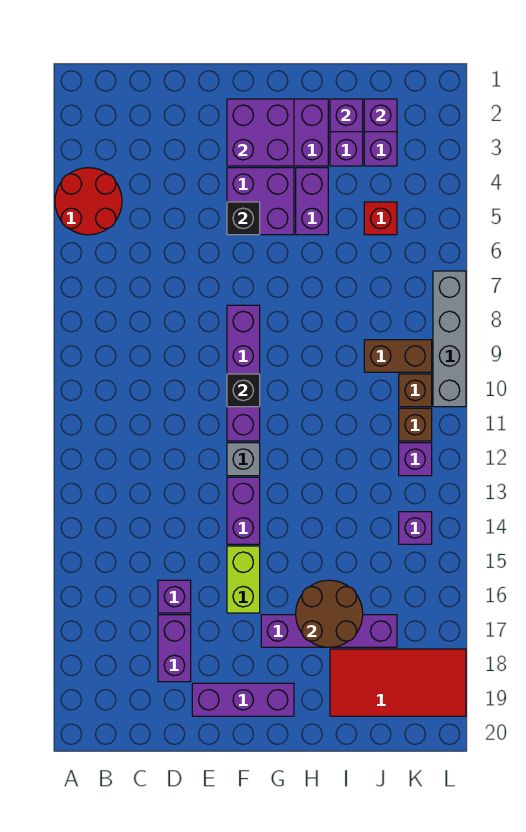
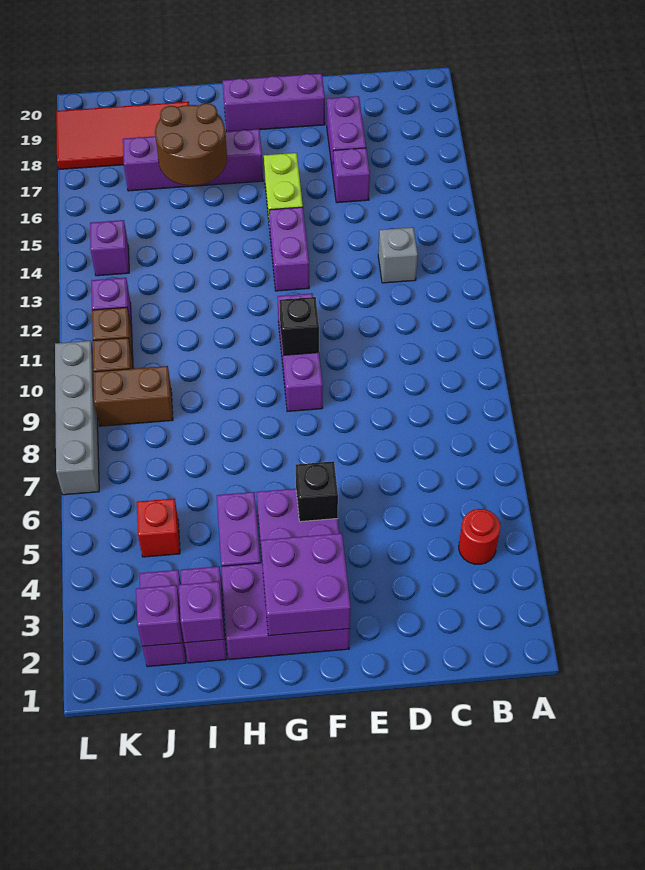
red round brick A4:B5 level 1 -> red round brick B4 level 1
purple brick F8:F11 level 1 -> purple brick F9:F11 level 1
grey brick F12 level 1 -> grey brick C13 level 1

